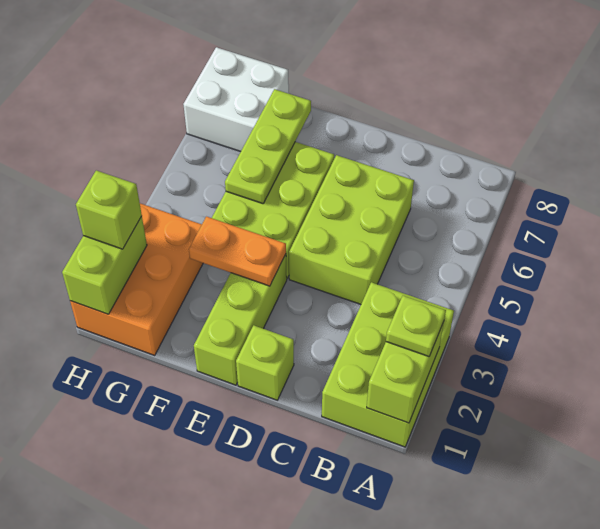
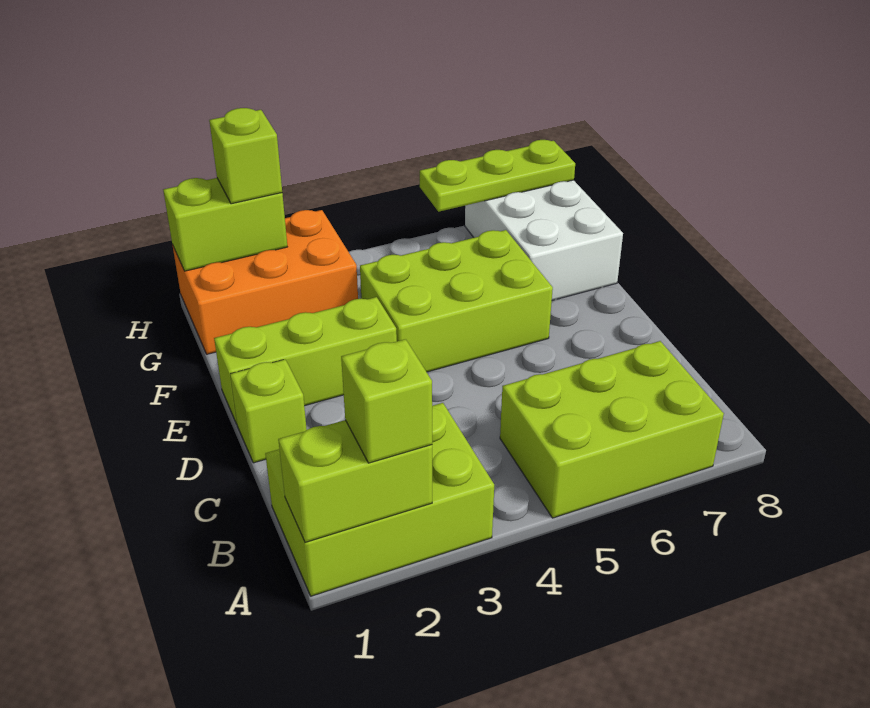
lime plate A2 level 3 -> lime brick A2 level 3
lime brick C4:D6 level 1 -> lime brick A5:B7 level 1
orange plate E3:F3 level 2 -> none
lime plate F5:F7 level 2 -> lime plate H6:H8 level 2
white brick G7:H8 level 1 -> white brick F7:H8 level 1

